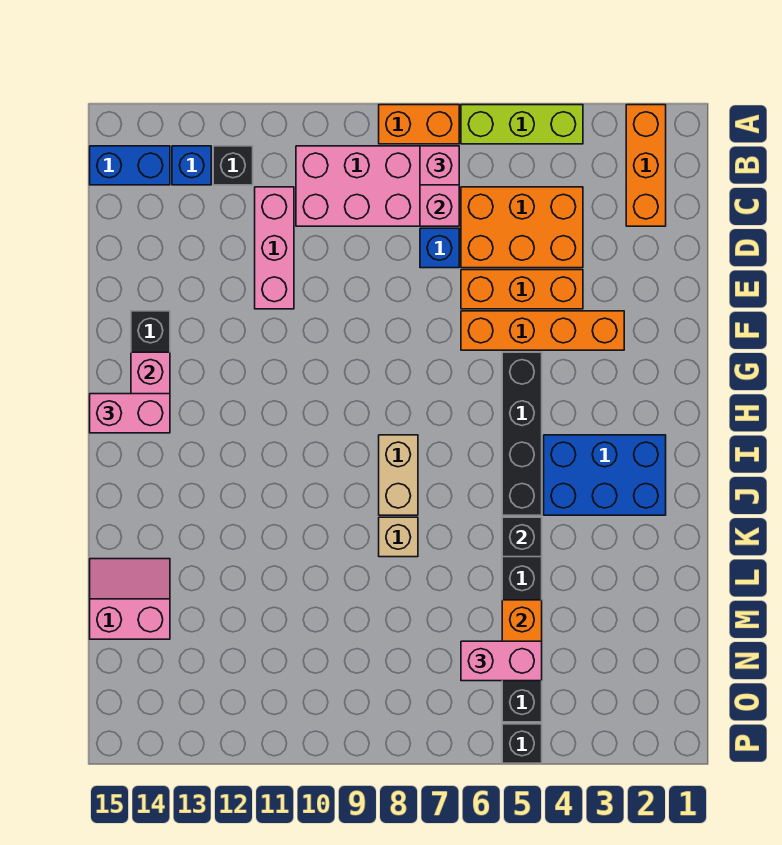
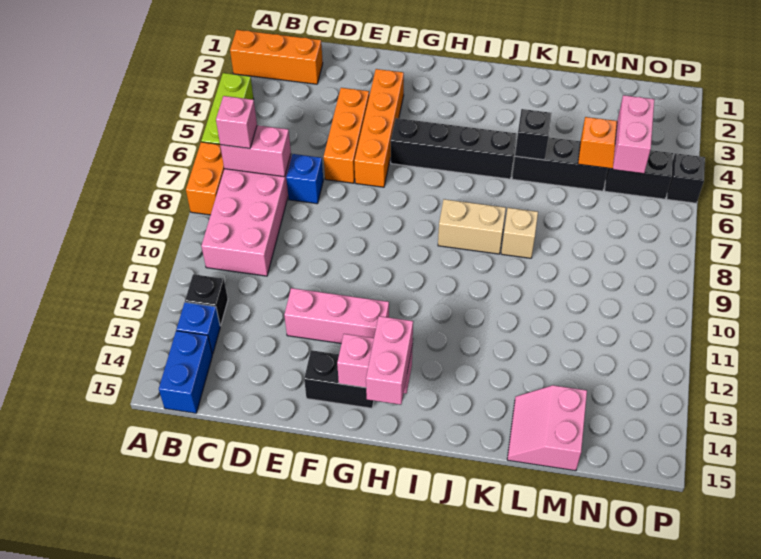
orange brick C4:D6 level 1 -> none
pink brick C11:E11 level 1 -> pink brick E12:G12 level 1
blue brick I2:J4 level 1 -> none

